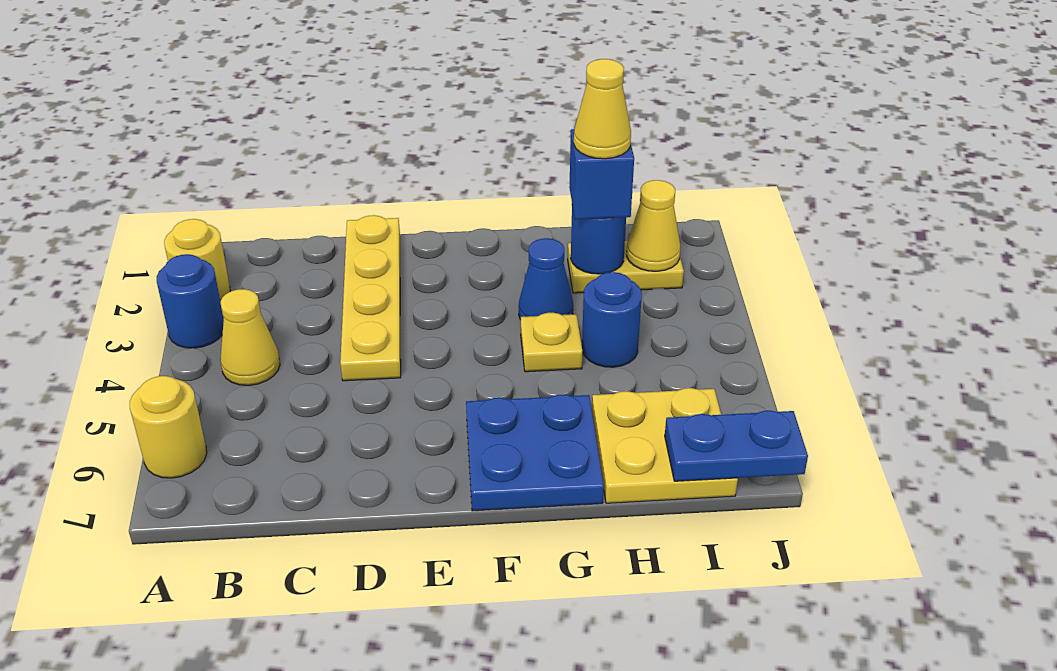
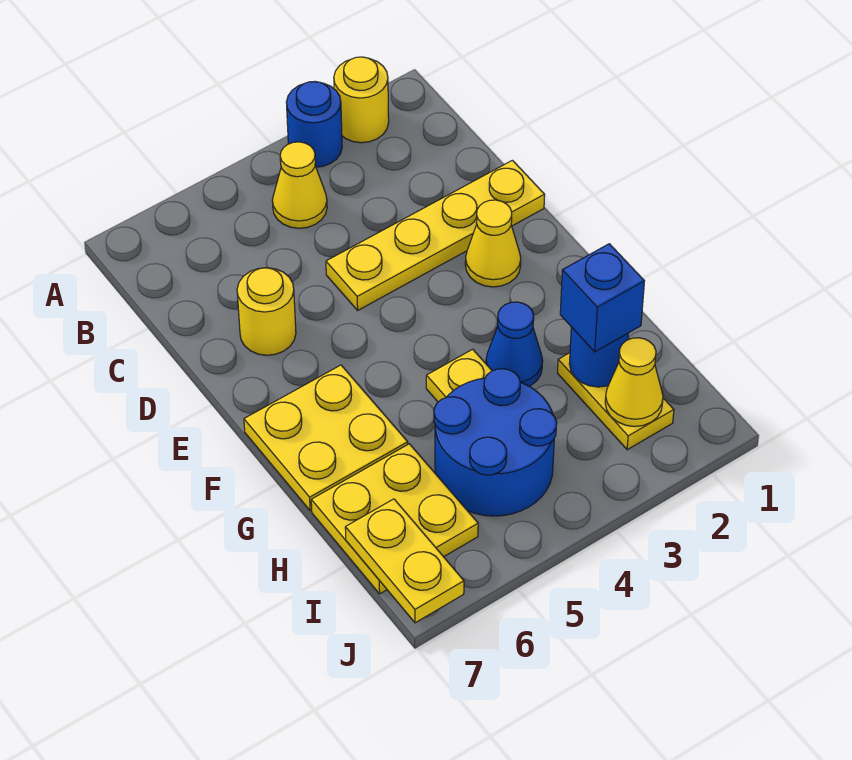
yellow round brick A6 level 1 -> yellow round brick D6 level 1
blue plate F6:G7 level 1 -> yellow plate F6:G7 level 1
yellow cone H2 level 4 -> yellow cone E2 level 1
blue round brick H4 level 1 -> blue round brick H4:I5 level 1
blue plate I7:J7 level 2 -> yellow plate I7:J7 level 2

